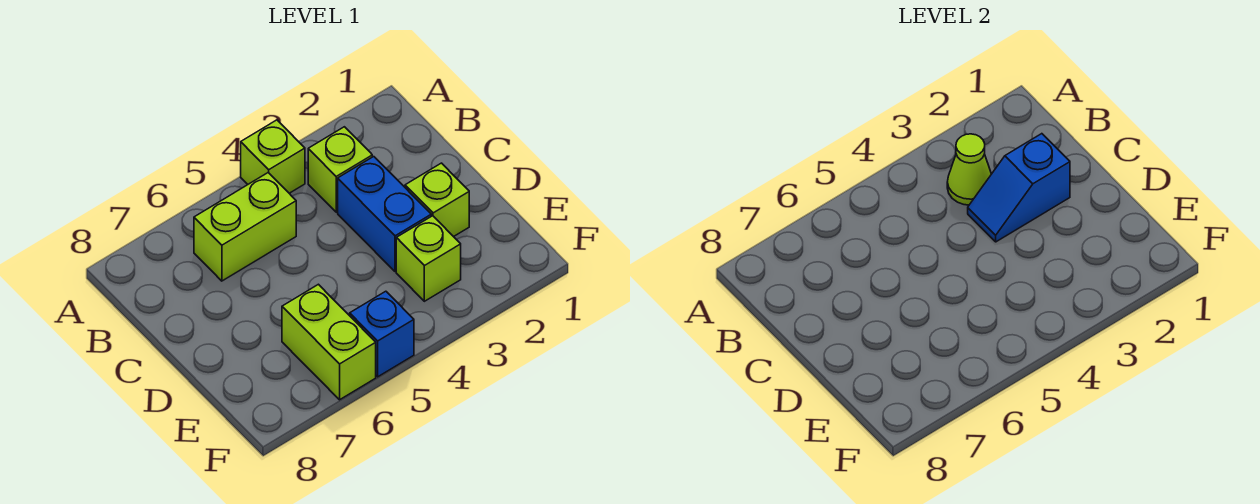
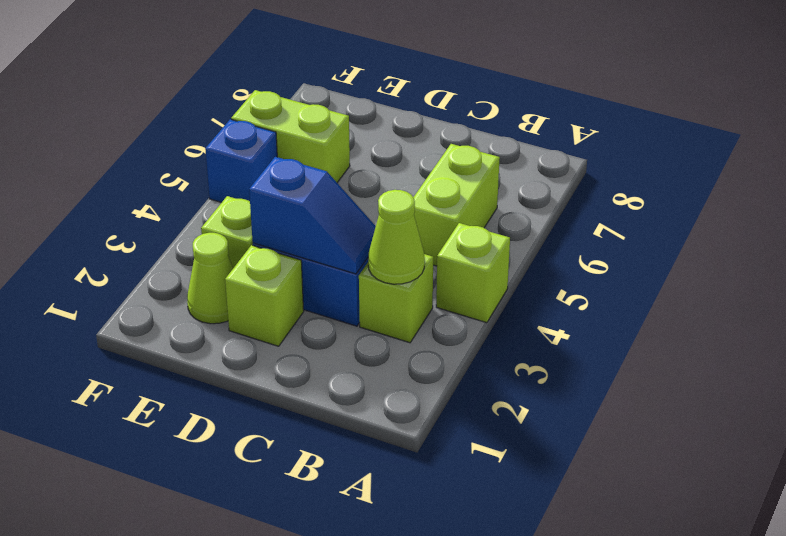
blue slope C2:C3 level 2 top 2 -> blue slope C3:D3 level 2 top D
none -> lime cone E2 level 1

